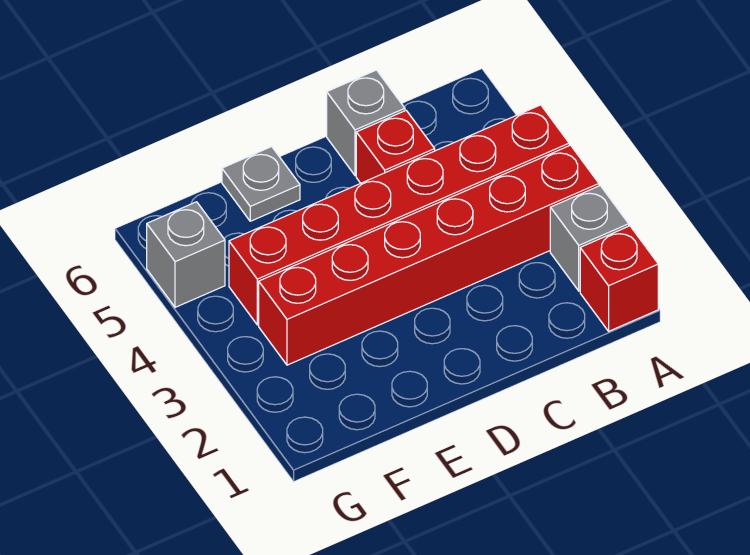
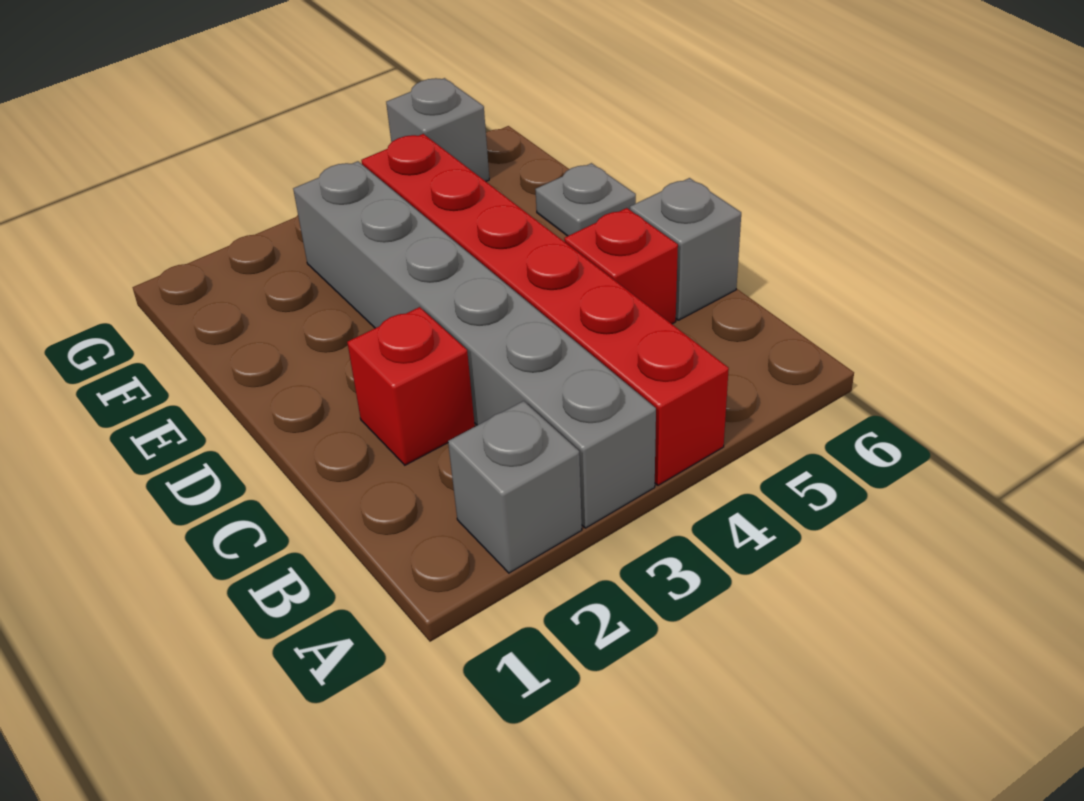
red brick A1 level 1 -> red brick C2 level 1
red brick A3:F3 level 1 -> grey brick A3:F3 level 1

